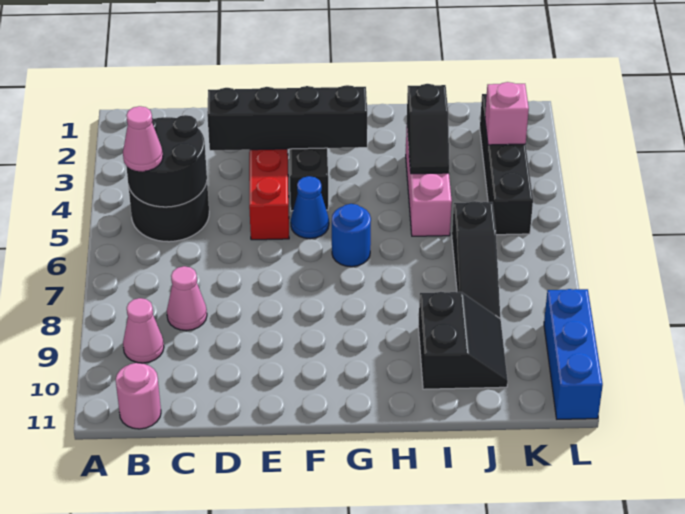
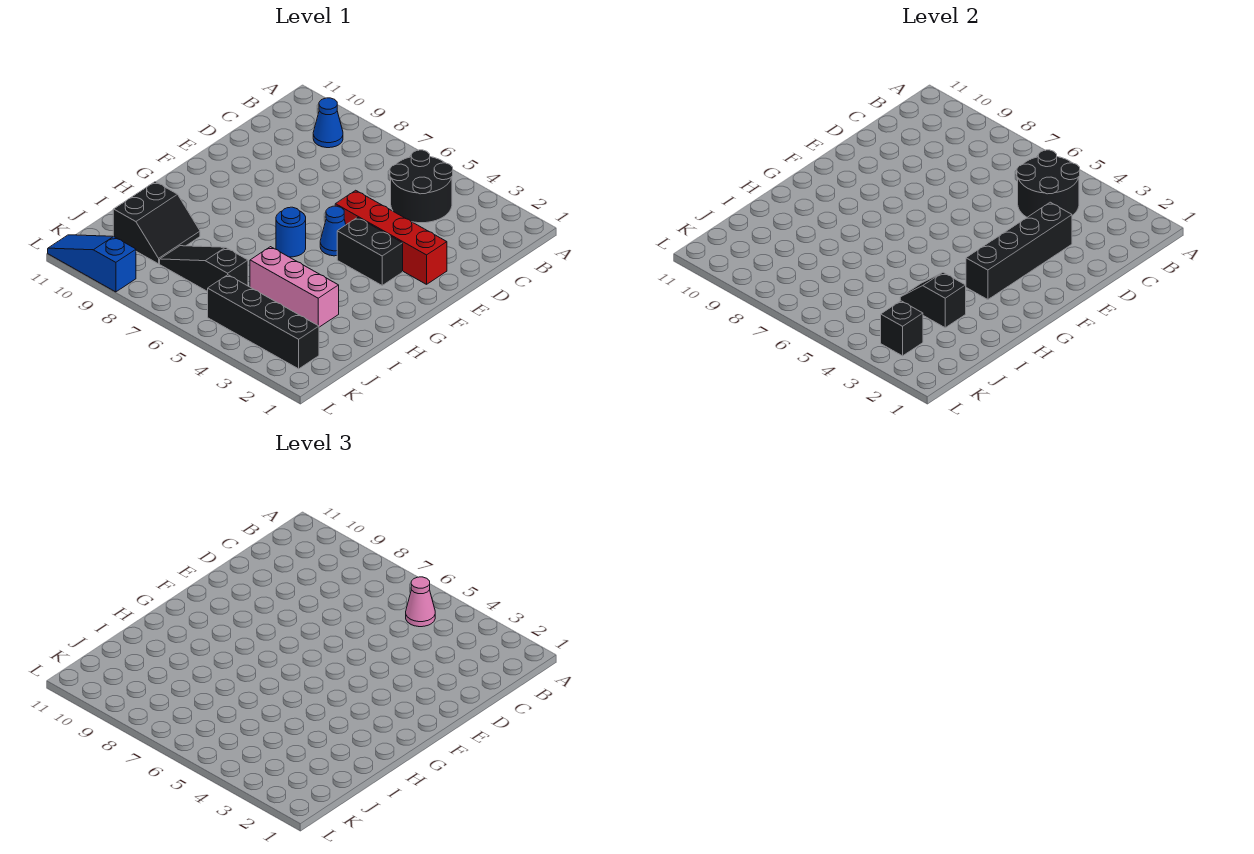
pink cone B9 level 1 -> blue cone B9 level 1
pink round brick B11 level 1 -> none
pink cone C8 level 1 -> none
black slope I9:J10 level 1 top I -> black slope I9:J10 level 1 top 10
pink brick K3 level 2 -> black brick K3 level 2
blue brick L9:L11 level 1 -> blue slope L9:L11 level 1 top 9

